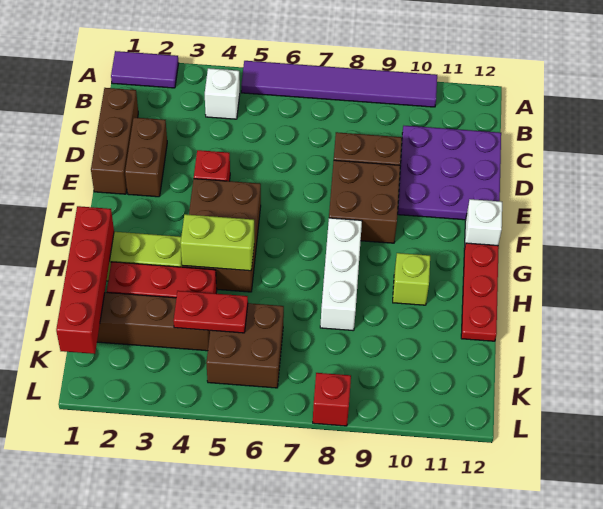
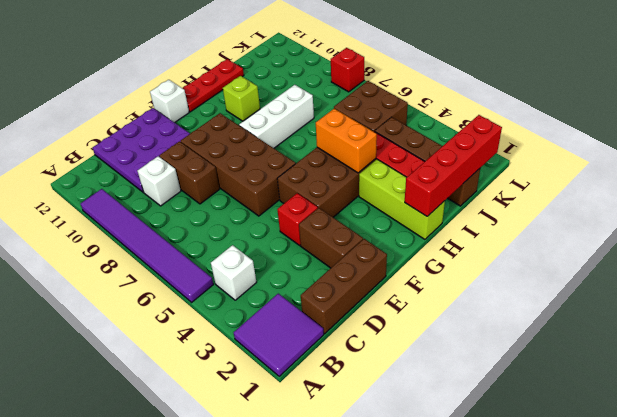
purple tile A1:A2 level 1 -> purple tile A1:B2 level 1
none -> white brick C9 level 1
brown brick D2:E2 level 1 -> brown brick E2:E3 level 1
brown brick E8:F9 level 1 -> brown brick E6:F9 level 1
lime brick H4:H5 level 2 -> orange brick H4:H5 level 2
red plate J4:J5 level 2 -> none

